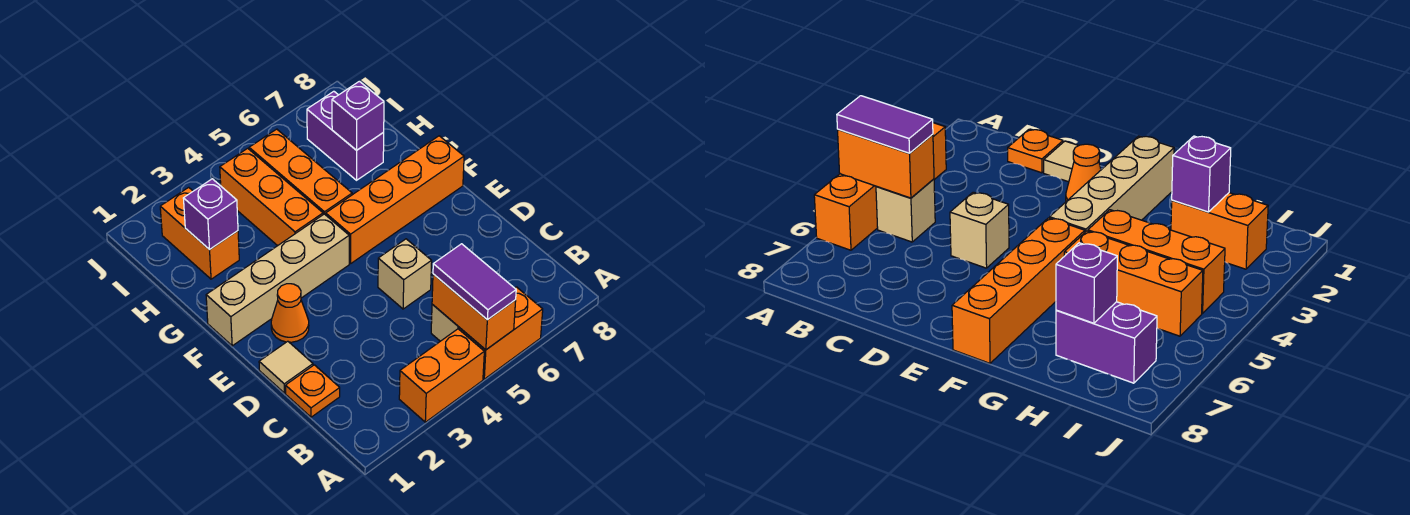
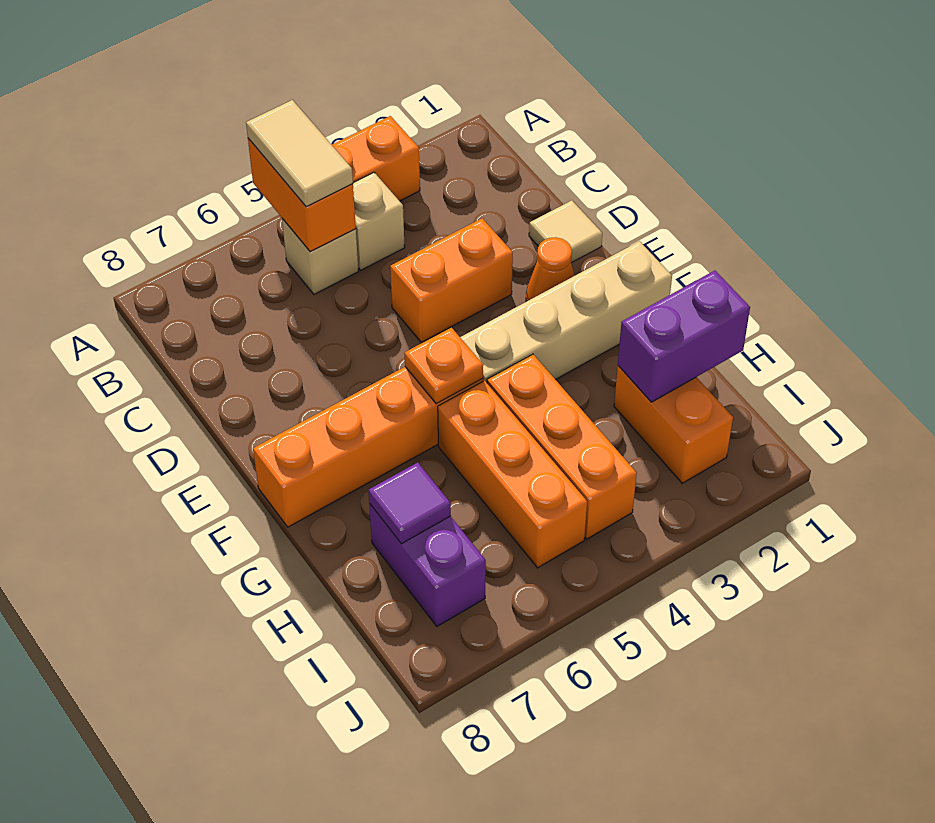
orange brick A5:A6 level 1 -> orange brick D3:D4 level 1
purple tile A5:B5 level 3 -> tan tile A5:B5 level 3
orange plate C1 level 1 -> orange plate F5 level 2
tan brick D5 level 1 -> tan brick B4 level 1
purple brick H2 level 2 -> purple brick H1:H2 level 2
purple brick H7 level 2 -> purple tile H7 level 2

